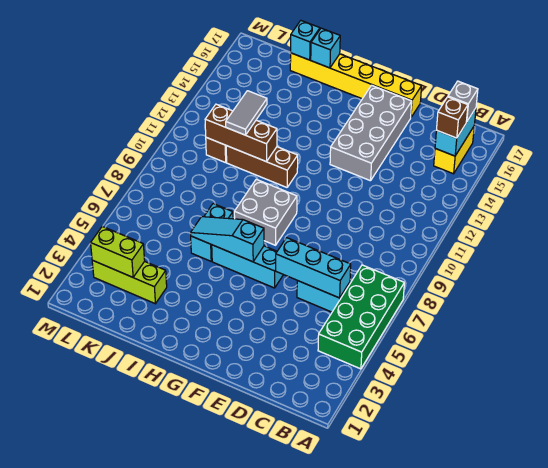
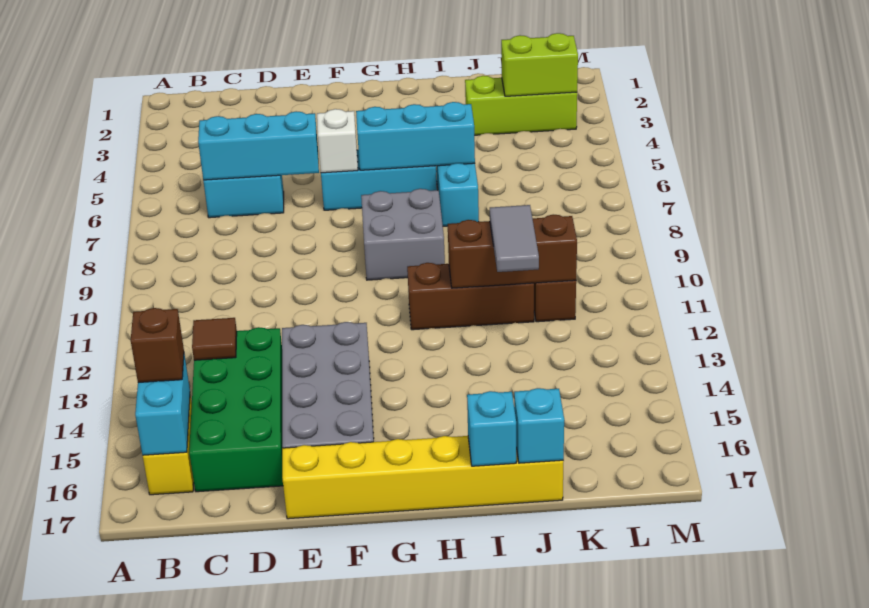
green brick A4:B7 level 1 -> green brick C13:D16 level 1
grey brick B16 level 3 -> none
none -> brown tile C13 level 2
none -> white brick F6 level 2
cyan slope G6:I6 level 2 top G -> cyan brick G6:I6 level 2

